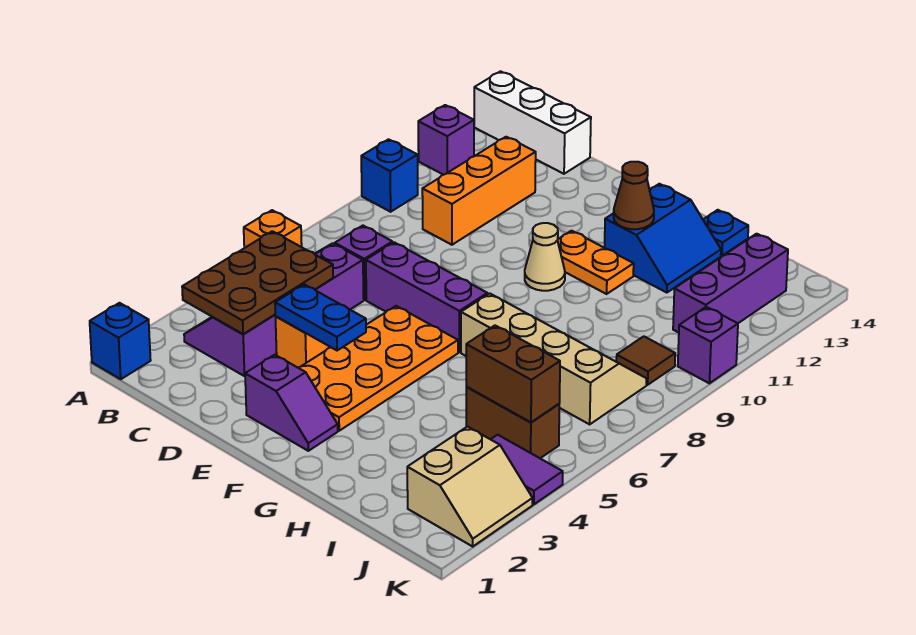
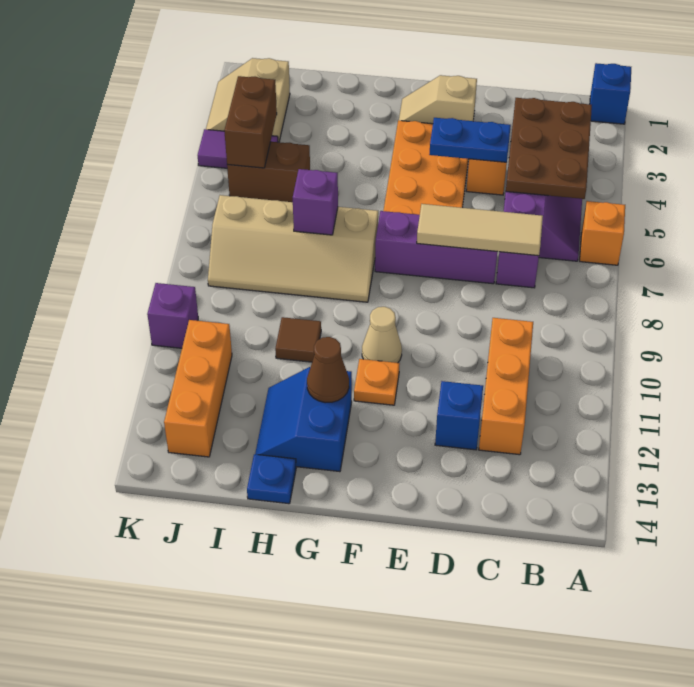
blue brick A10 level 1 -> blue brick D12 level 1
purple brick A12 level 1 -> purple brick H7 level 2
white brick A14:C14 level 1 -> none
none -> tan tile C7:E7 level 2
purple slope E2:F2 level 1 top E -> tan slope E2:F2 level 1 top E
orange plate F11:G11 level 1 -> orange plate F11 level 1
brown brick I5:J5 level 2 -> brown brick J4:J5 level 2
brown tile J9 level 1 -> brown tile H10 level 1
purple brick J11:J13 level 1 -> orange brick J11:J13 level 1

